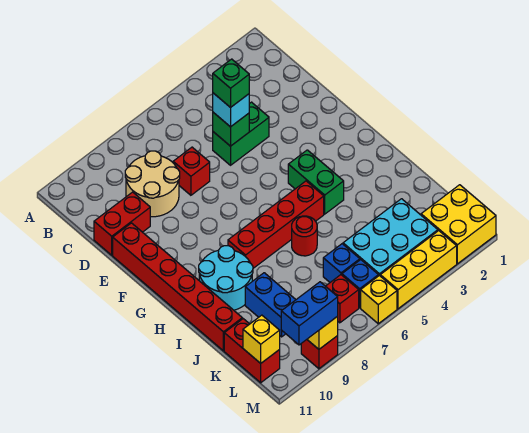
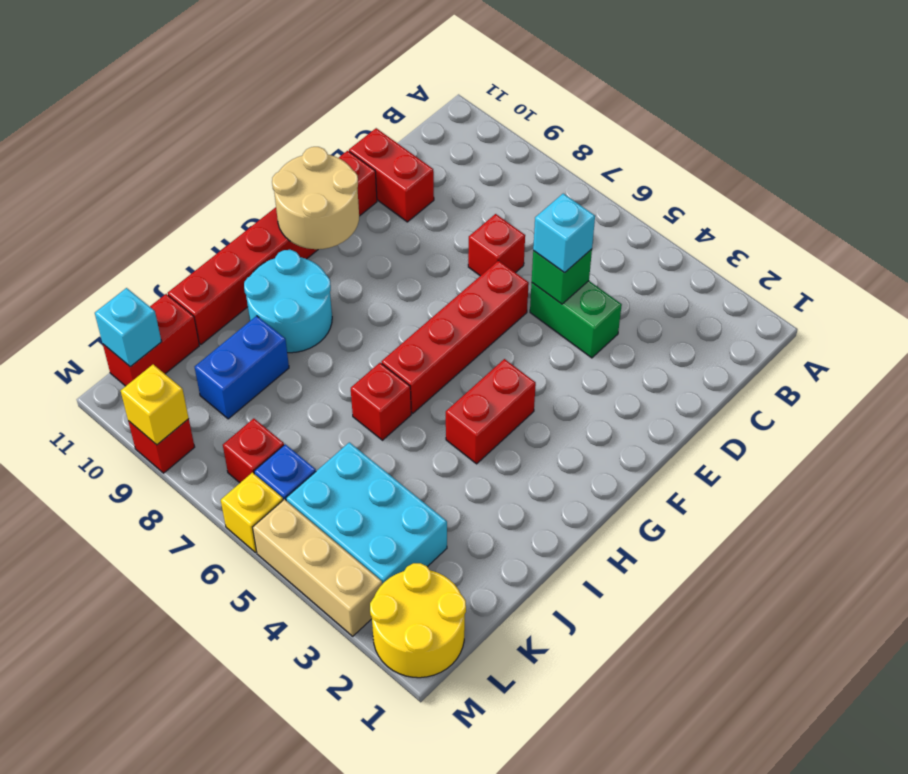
tan round brick C8:D9 level 1 -> tan round brick F10:G11 level 2
green brick D5 level 4 -> none
green brick G4:H4 level 1 -> red brick G4:H4 level 1
red brick H5:H8 level 1 -> red brick E6:H6 level 1
red round brick I6 level 1 -> red brick I6 level 1
blue brick K6 level 1 -> none
yellow brick L1:M2 level 1 -> yellow round brick L1:M2 level 1
yellow brick L11 level 2 -> cyan brick L11 level 2
yellow brick M3:M5 level 1 -> tan brick M3:M5 level 1
blue brick M9:M10 level 3 -> none

